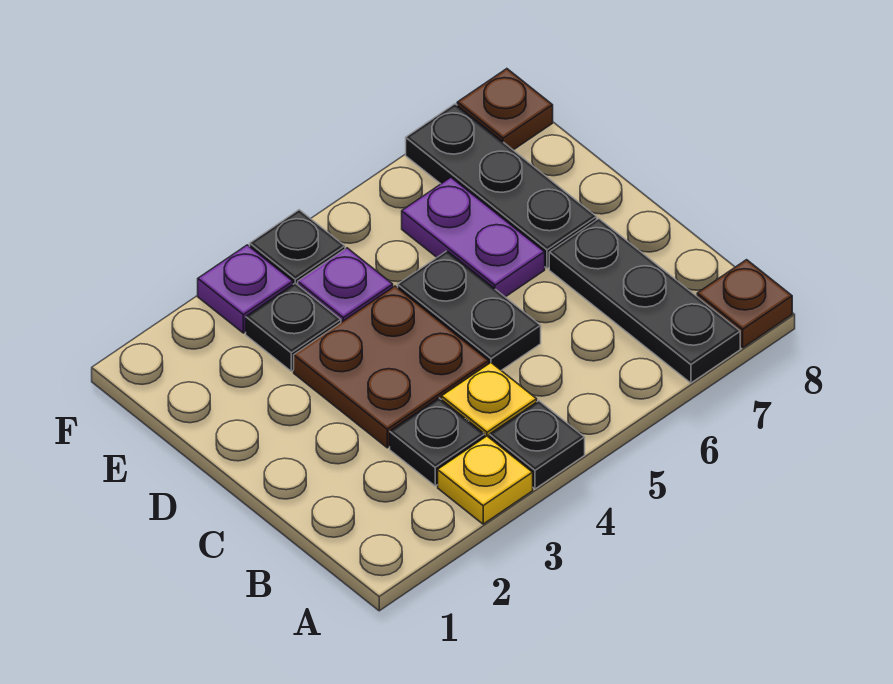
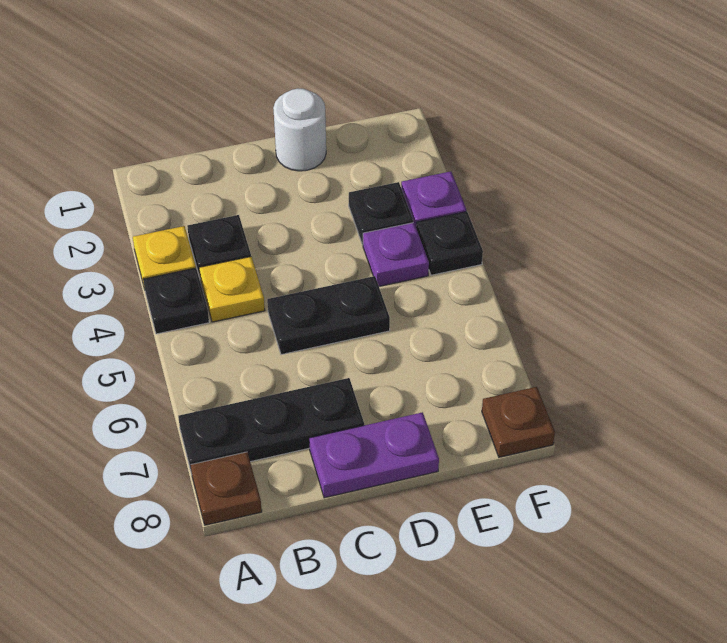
brown plate C3:D4 level 1 -> none
none -> white round brick D1 level 1
purple plate D6:E6 level 1 -> purple plate C8:D8 level 1
black plate D7:F7 level 1 -> none

